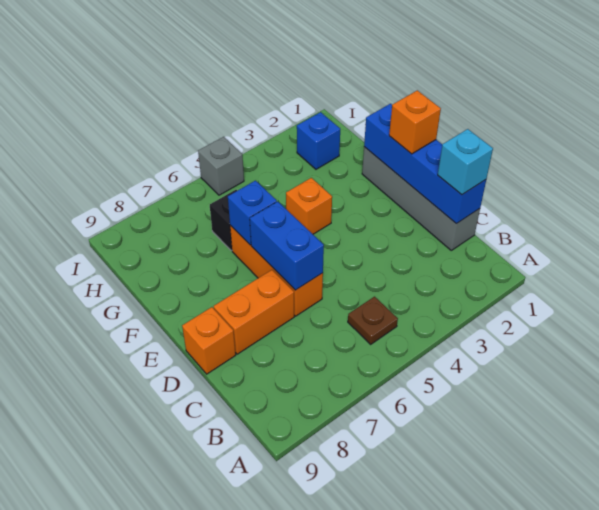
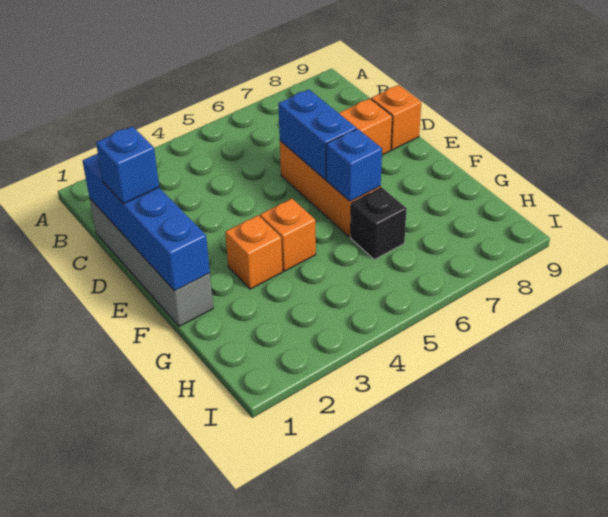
brown plate B5 level 1 -> none
cyan brick C1 level 3 -> none
orange brick E1 level 3 -> orange brick F3 level 1
blue brick H2 level 1 -> blue brick D1 level 3
grey brick I5 level 1 -> none

